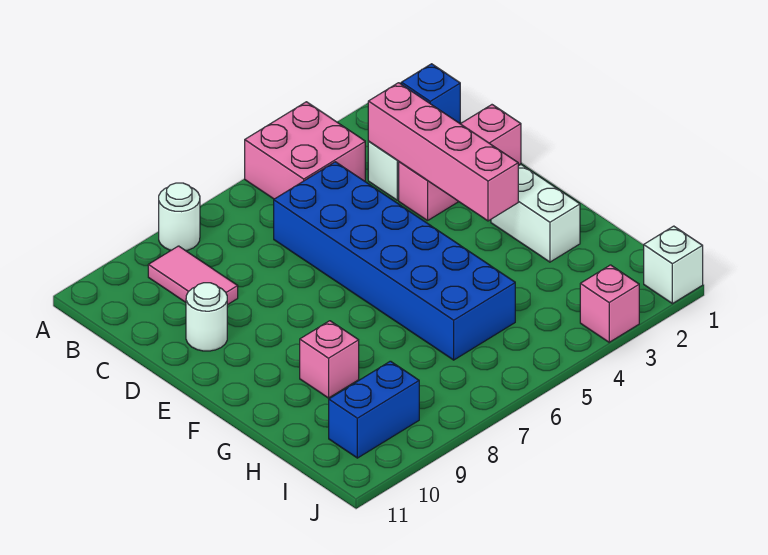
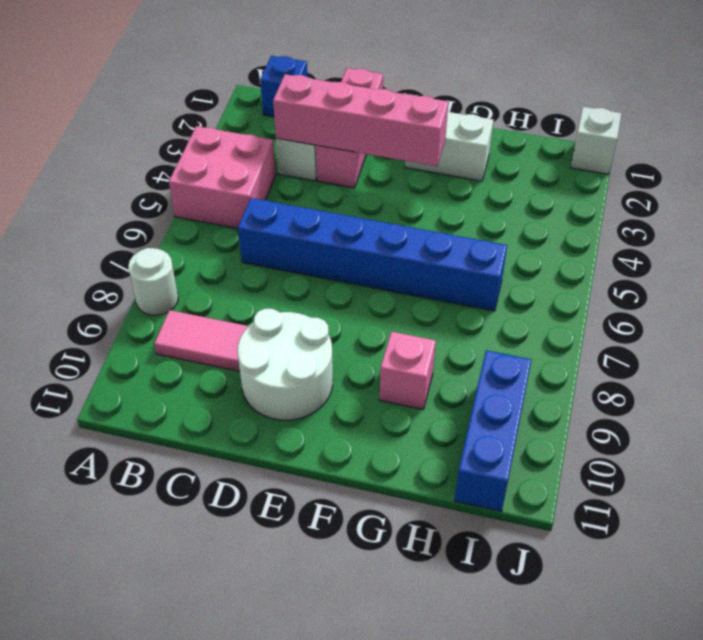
blue brick C5:H6 level 1 -> blue brick C6:H6 level 1
white round brick D10 level 1 -> white round brick D9:E10 level 1
blue brick I9:I10 level 1 -> blue brick I9:I11 level 1
pink brick J3 level 1 -> none

